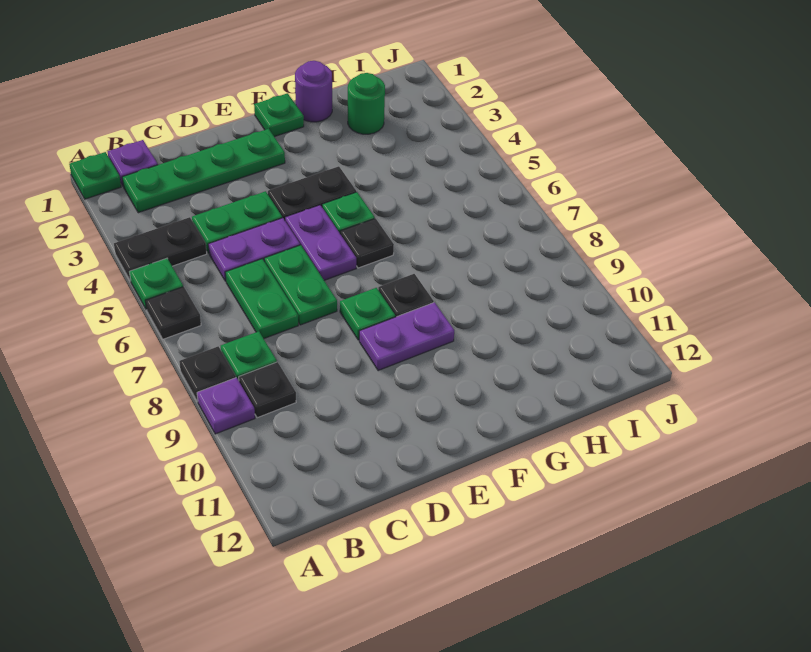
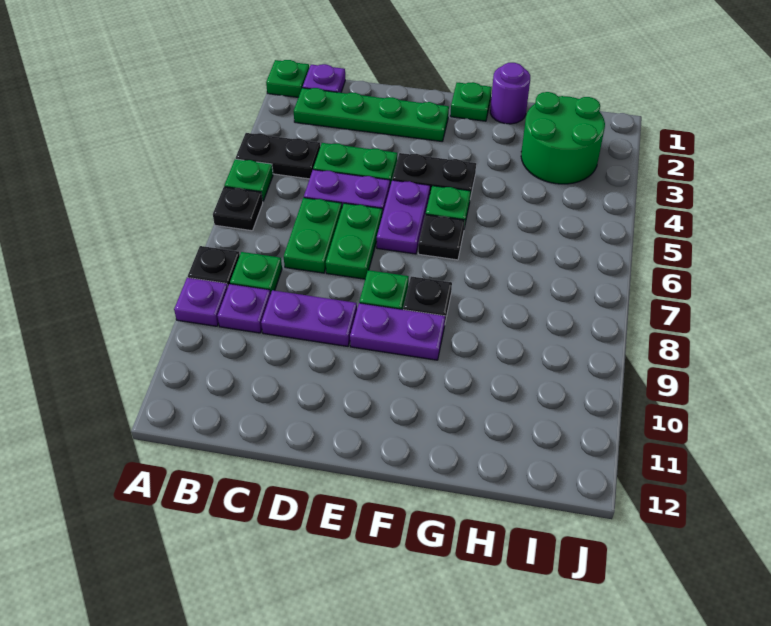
black plate B9 level 1 -> purple plate B9 level 1
none -> purple plate C9:D9 level 1
green round brick H2 level 1 -> green round brick H2:I3 level 1

